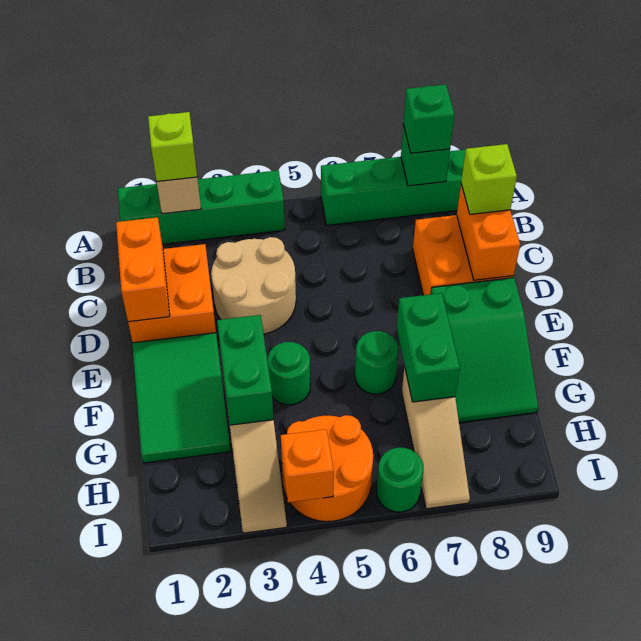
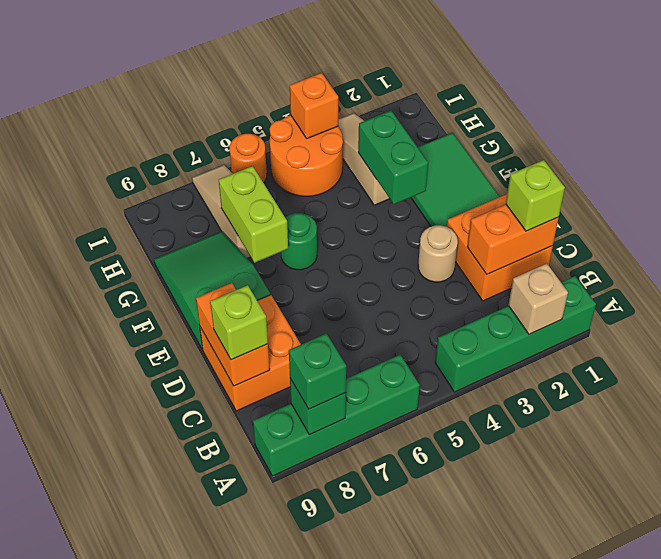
lime brick A2 level 3 -> lime brick C1 level 3
orange brick C1:D1 level 2 -> orange brick C1:C2 level 2
tan round brick C3:D4 level 1 -> tan round brick D3 level 1
green round brick F4 level 1 -> none
green brick F7:G7 level 2 -> lime brick F7:G7 level 2
green round brick I6 level 1 -> orange round brick I6 level 1

